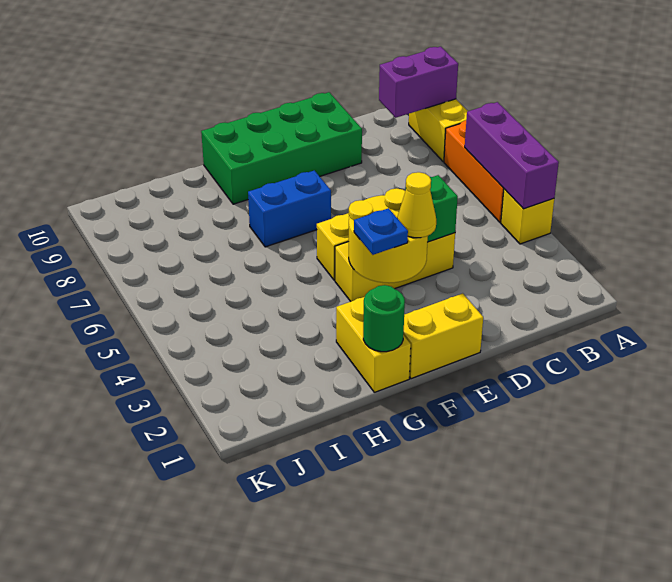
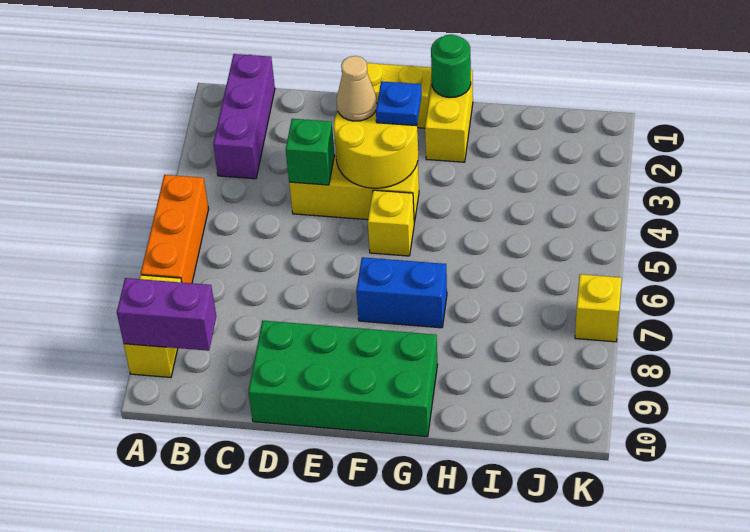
yellow brick A4 level 1 -> yellow brick K7 level 1
purple brick A4:A6 level 2 -> purple brick B1:B3 level 1
yellow cone E3 level 3 -> tan cone E3 level 3

